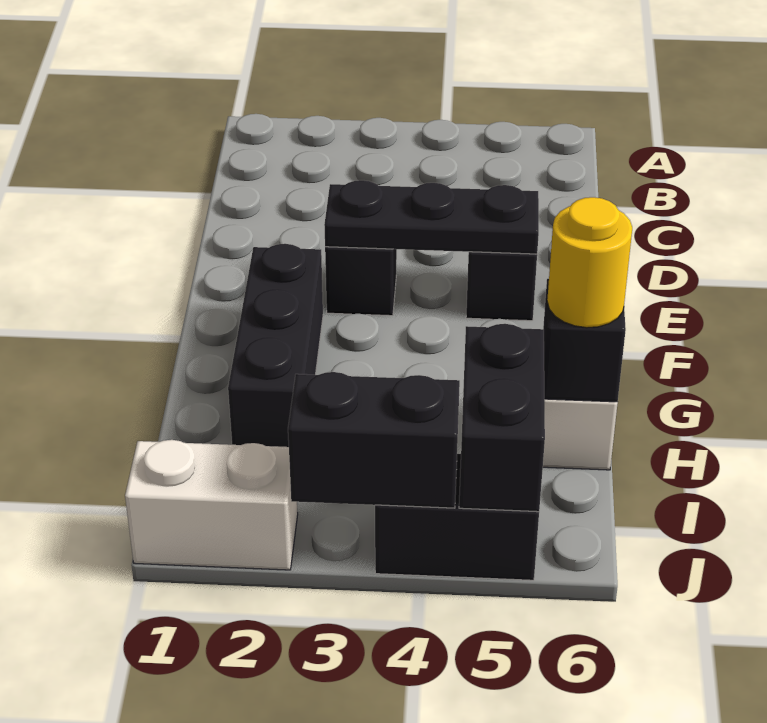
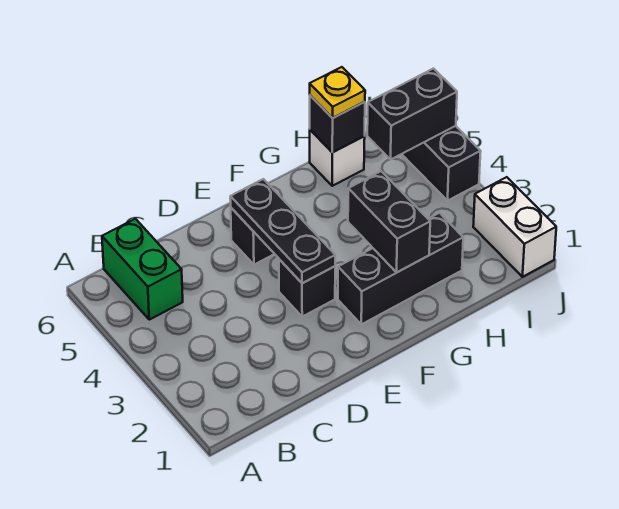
none -> green brick B5:B6 level 1
yellow round brick H6 level 3 -> yellow plate H6 level 3
black brick J3:J4 level 2 -> black brick G2:G3 level 2

